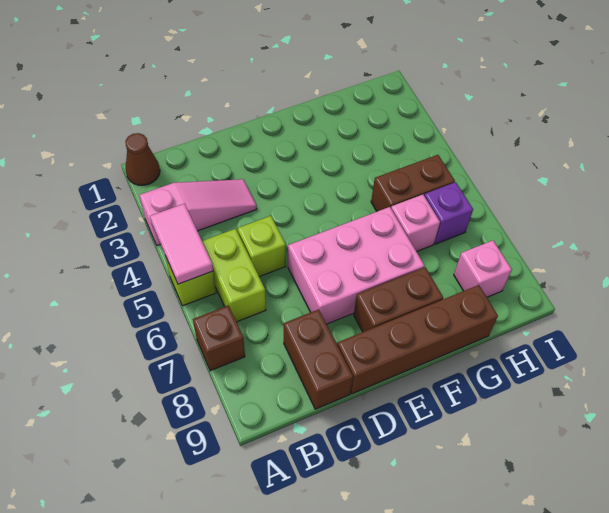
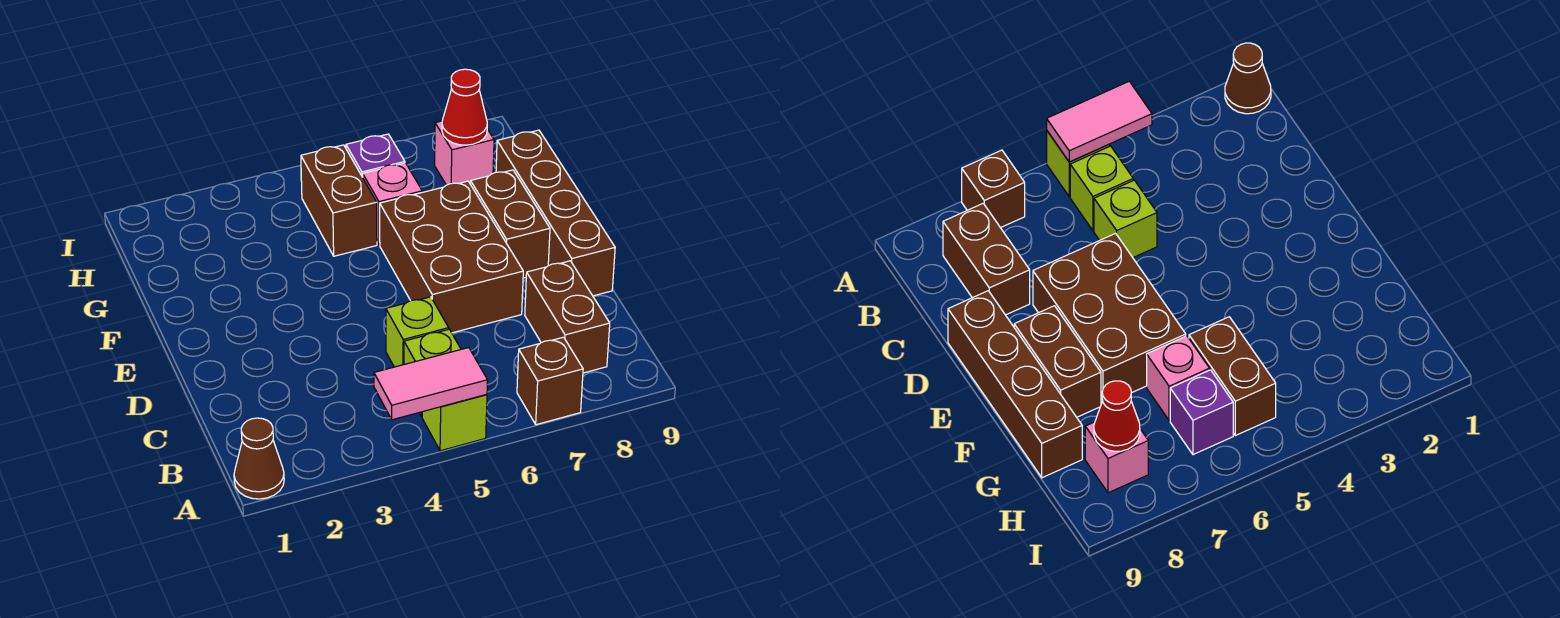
pink slope A3:C3 level 1 top A -> none
lime brick B5:B6 level 1 -> lime brick B5 level 1
brown brick C8:C9 level 1 -> brown brick B8:C8 level 1
pink brick D6:F7 level 1 -> brown brick D6:F7 level 1
none -> red cone H8 level 2

